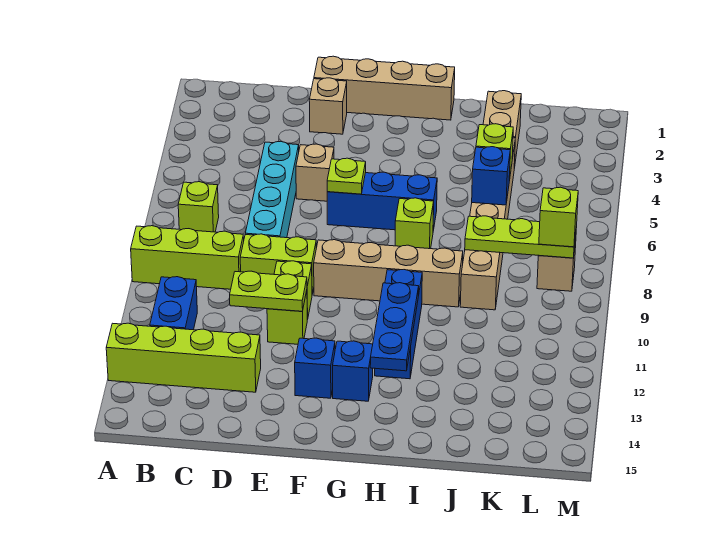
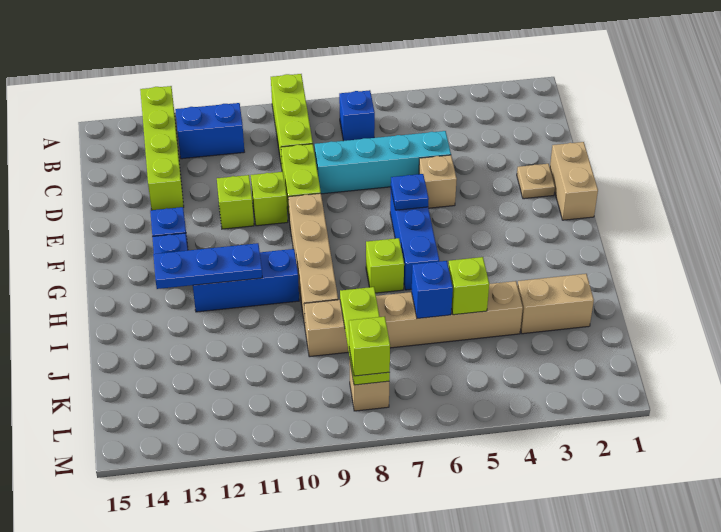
lime brick B7 level 1 -> blue brick B7 level 1
lime plate D11:E11 level 2 -> none
tan brick E1:H1 level 1 -> tan brick E1:F1 level 1
tan brick E2 level 1 -> tan plate E2 level 1
lime plate F6 level 2 -> blue plate F6 level 2

